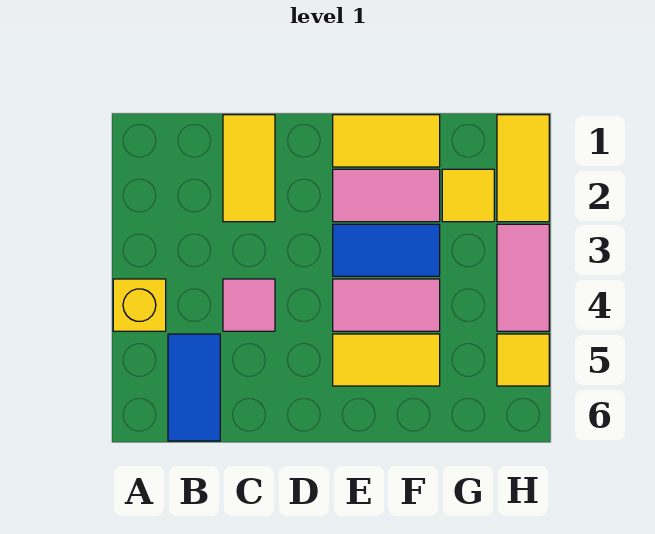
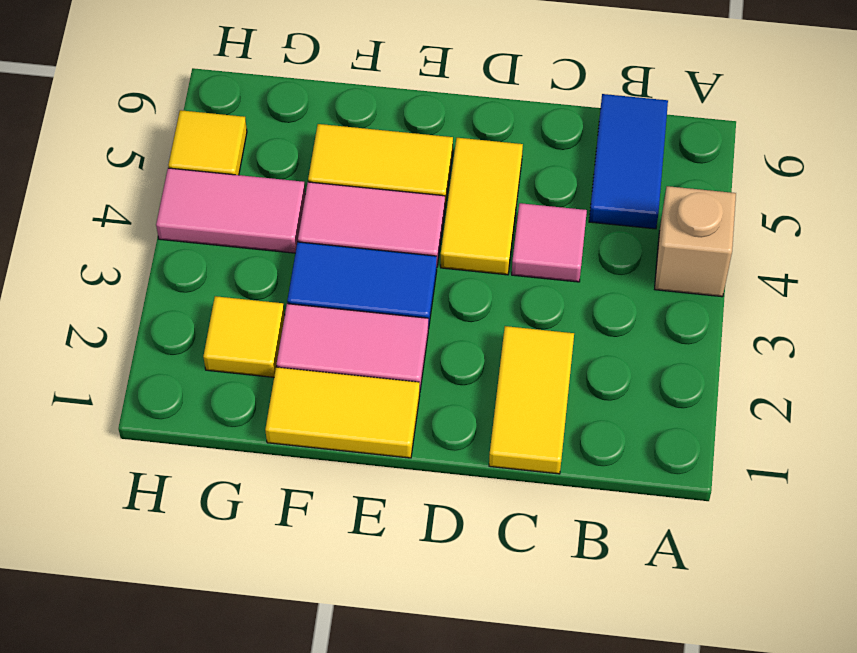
yellow brick A4 level 1 -> tan brick A4 level 1
yellow tile H1:H2 level 1 -> yellow tile D4:D5 level 1
pink tile H3:H4 level 1 -> pink tile G4:H4 level 1

